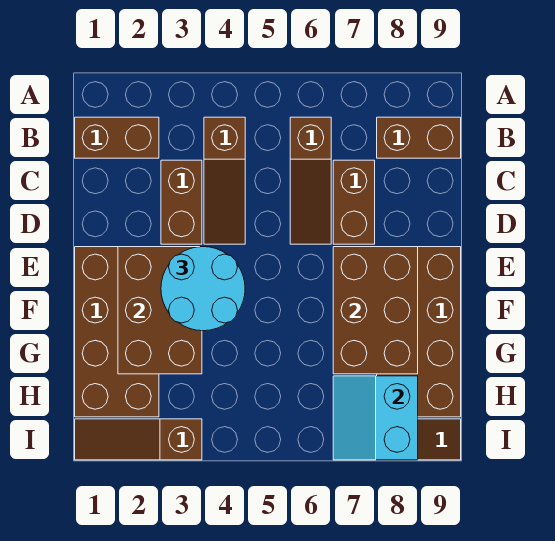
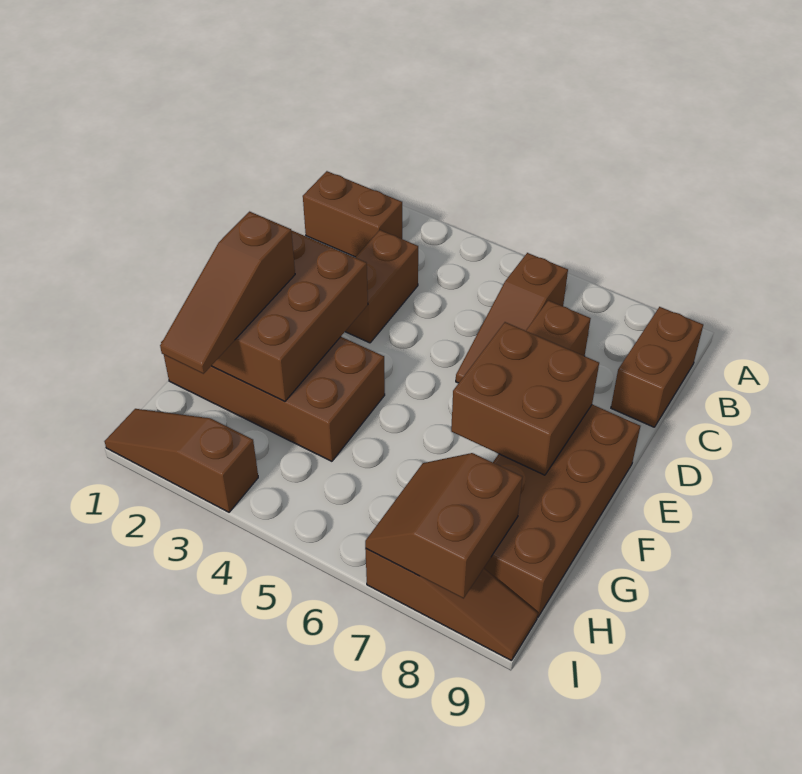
brown slope B4:D4 level 1 top B -> brown slope F2:H2 level 3 top F
brown brick B8:B9 level 1 -> brown brick B9:C9 level 1
brown brick E1:H2 level 1 -> brown brick F1:G4 level 1
cyan round brick E3:F4 level 3 -> none
brown brick E7:G8 level 2 -> brown brick E7:F8 level 2
cyan slope H7:I8 level 2 top 8 -> brown slope H7:I8 level 2 top 8

